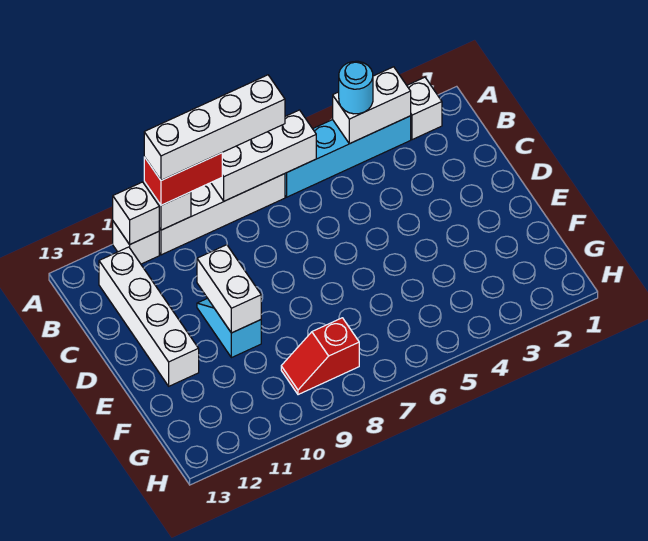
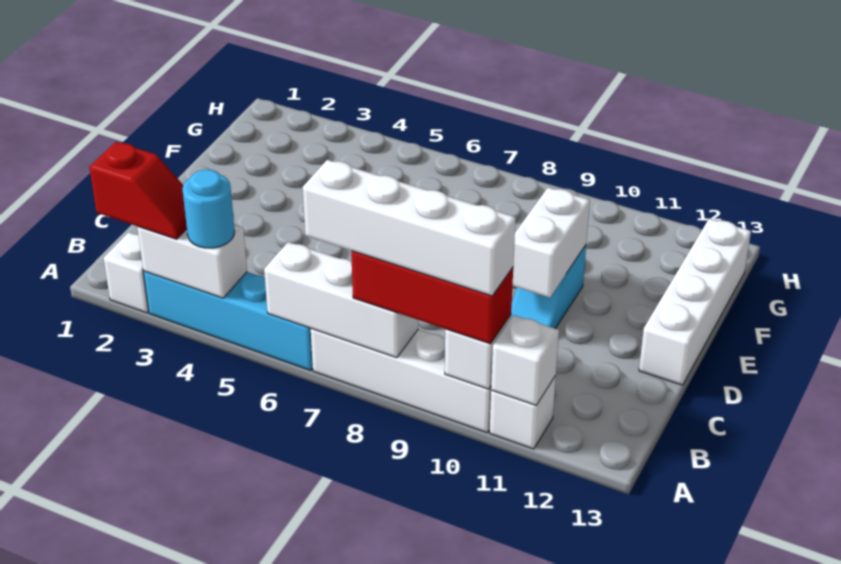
red brick A9:A10 level 3 -> red brick A8:A10 level 3
white brick B12:E12 level 1 -> white brick D13:G13 level 1
red slope G8:G9 level 1 top 8 -> red slope A2:A3 level 3 top 2

